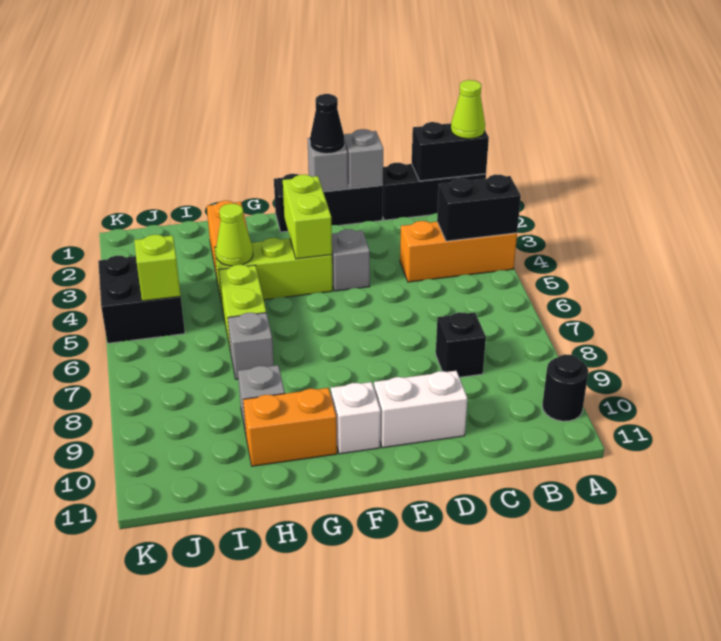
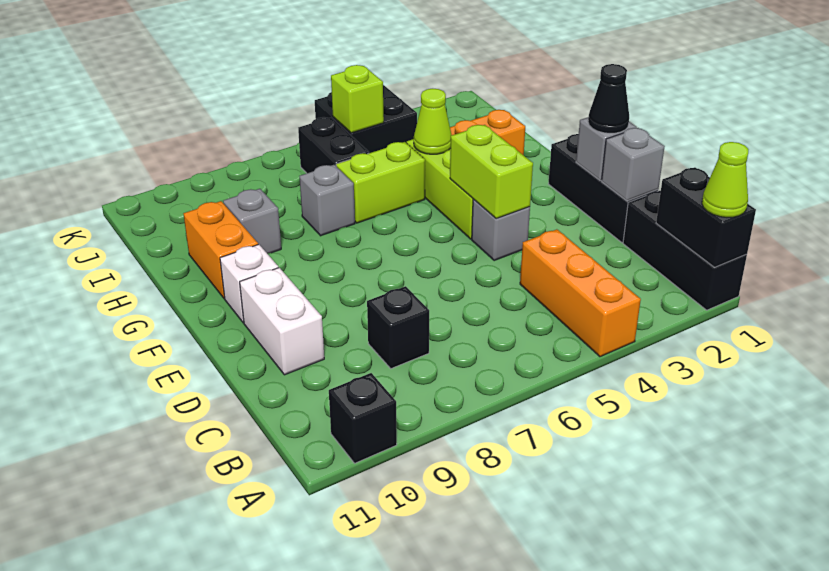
black brick A4:B4 level 2 -> black brick I6:J6 level 1
black round brick A10 level 1 -> black brick A10 level 1
lime brick F3:F4 level 2 -> lime brick E4:F4 level 2

